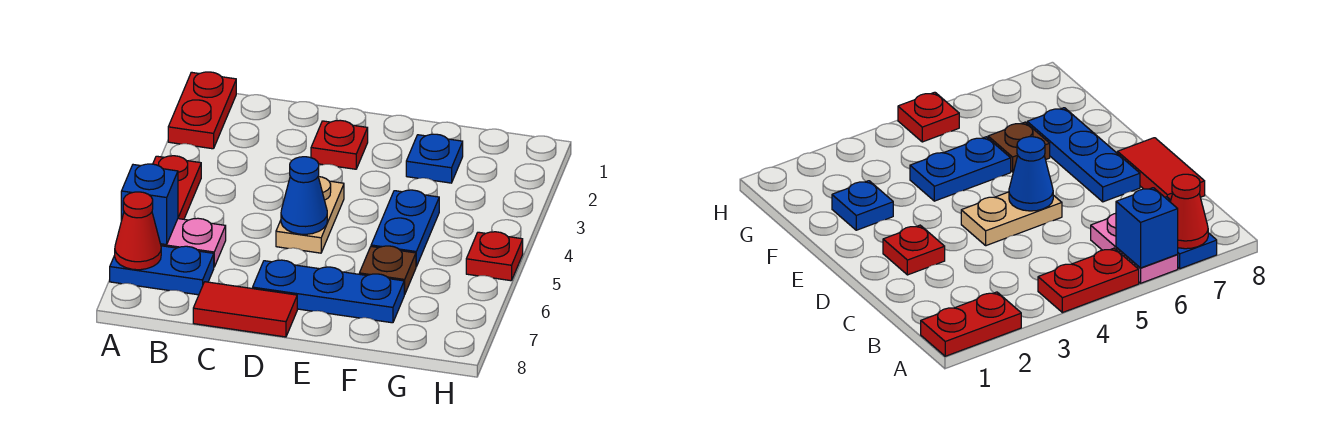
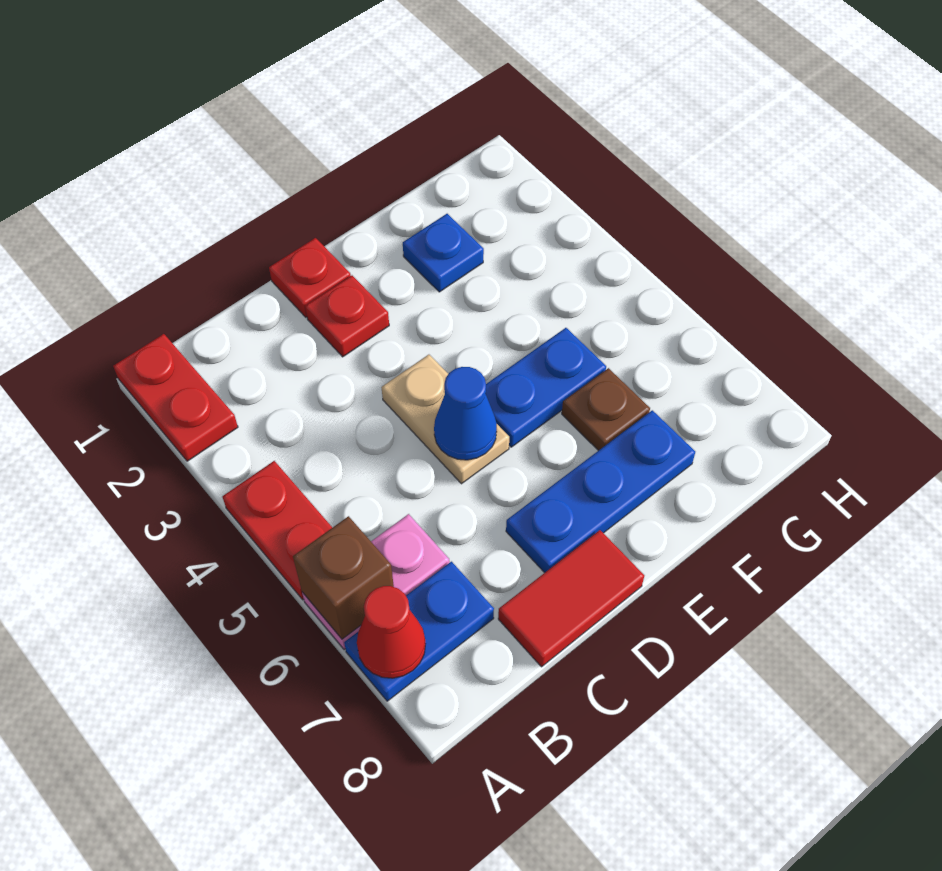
blue brick A6 level 2 -> brown brick A6 level 2
blue plate F4:F5 level 1 -> blue plate E5:F5 level 1
red plate H5 level 1 -> red plate D1 level 1

